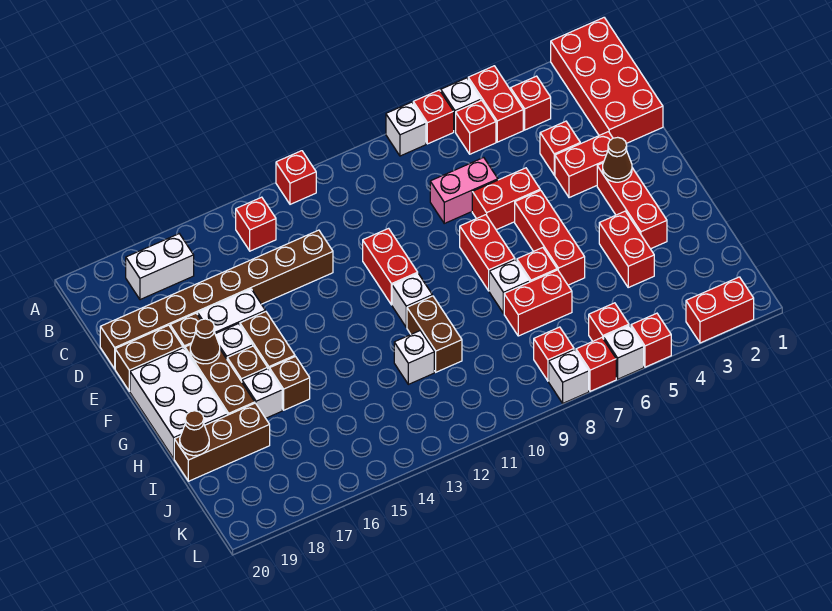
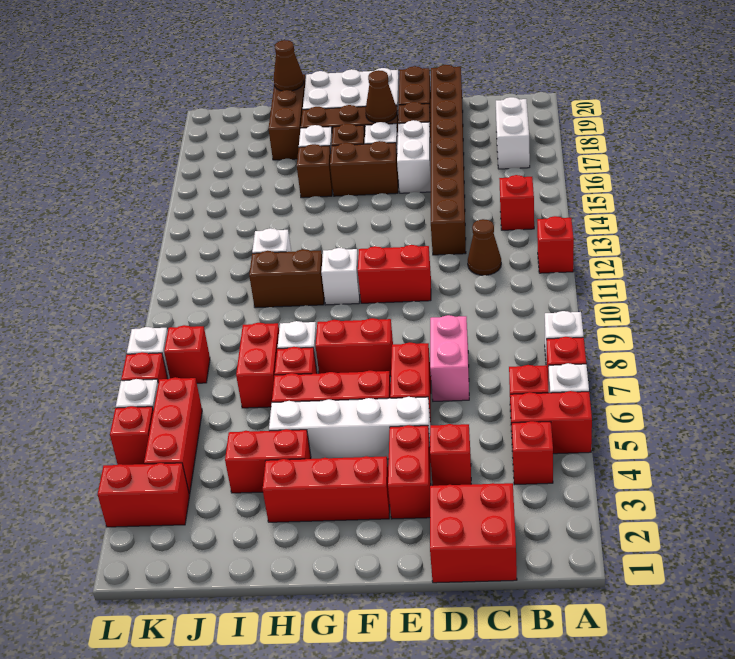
red brick A1:D2 level 1 -> red brick C1:D2 level 1
none -> white brick E5:H5 level 1
brown cone F3 level 2 -> brown cone C12 level 1
red brick K6 level 1 -> red brick K4:K6 level 1
red brick L2:L3 level 1 -> red brick K3:L3 level 1

